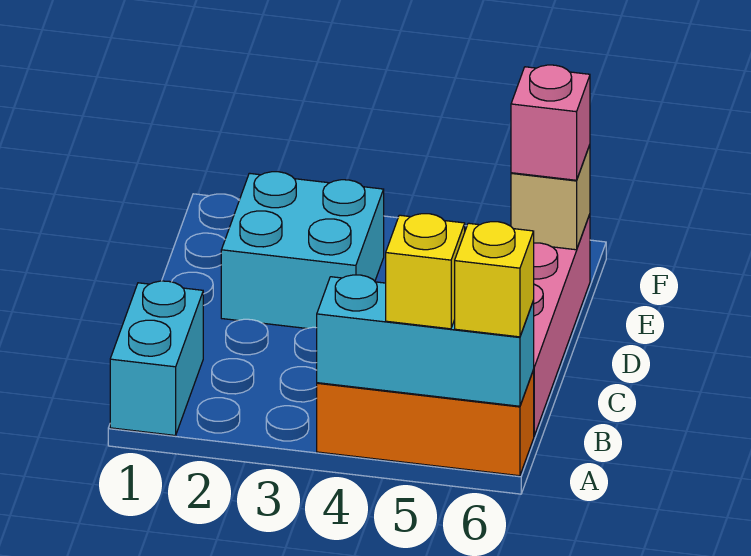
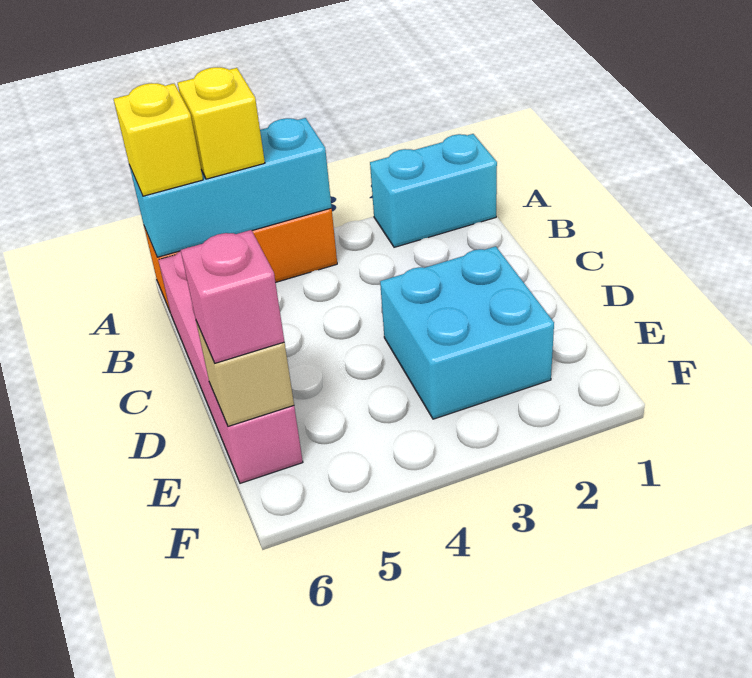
cyan brick A1:B1 level 1 -> cyan brick A1:A2 level 1

